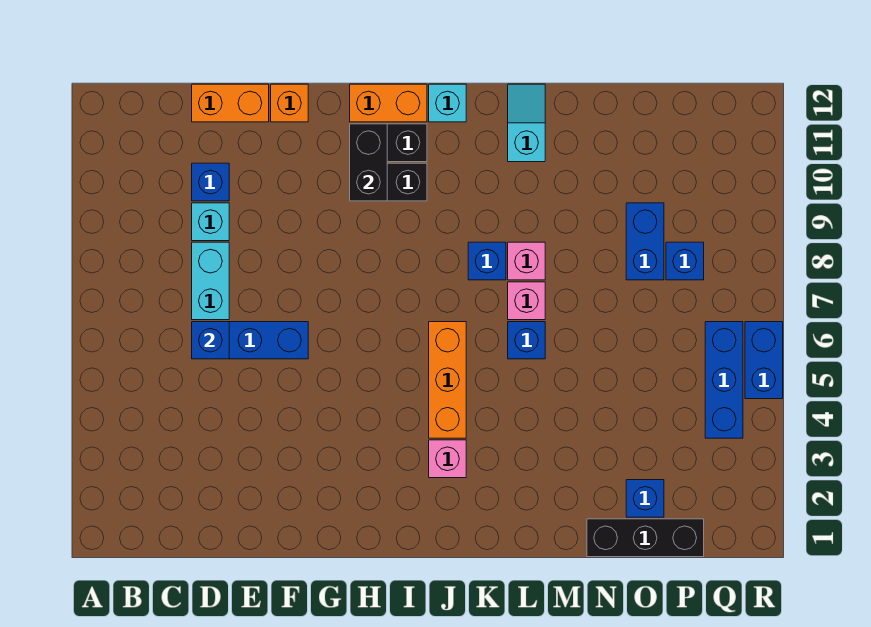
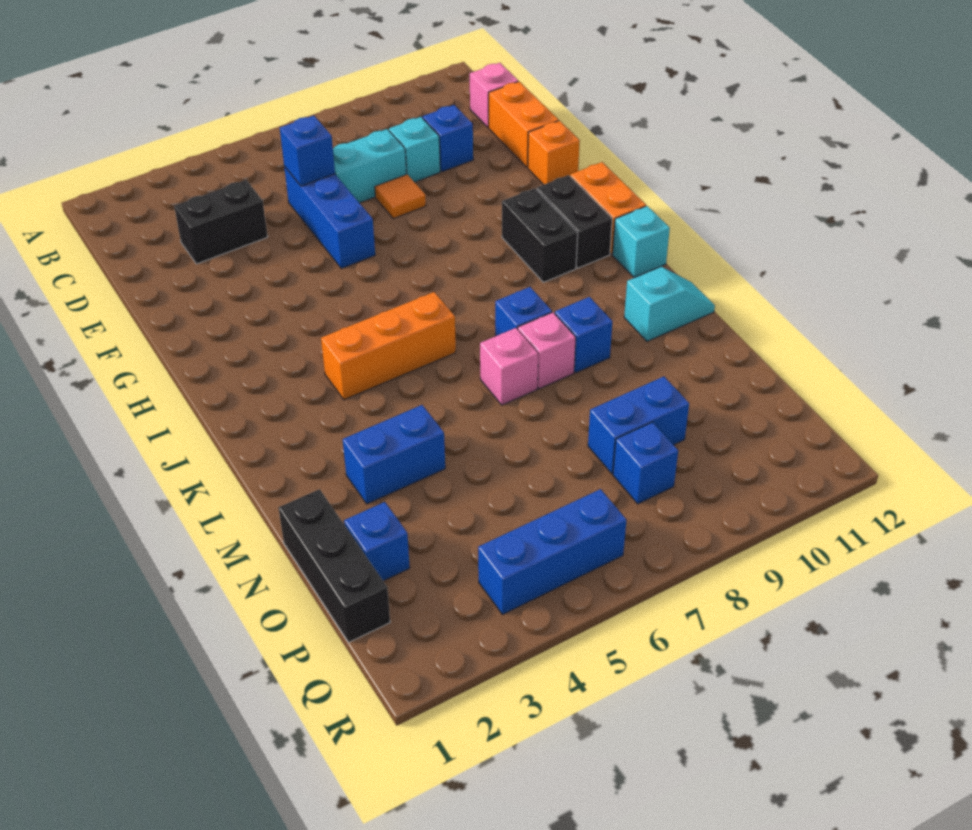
none -> orange tile E8 level 1
black brick H10:H11 level 2 -> black brick D3:D4 level 1
pink brick J3 level 1 -> pink brick C12 level 1
blue brick L6 level 1 -> blue brick L9 level 1
blue brick R5:R6 level 1 -> blue brick M3:M4 level 1

